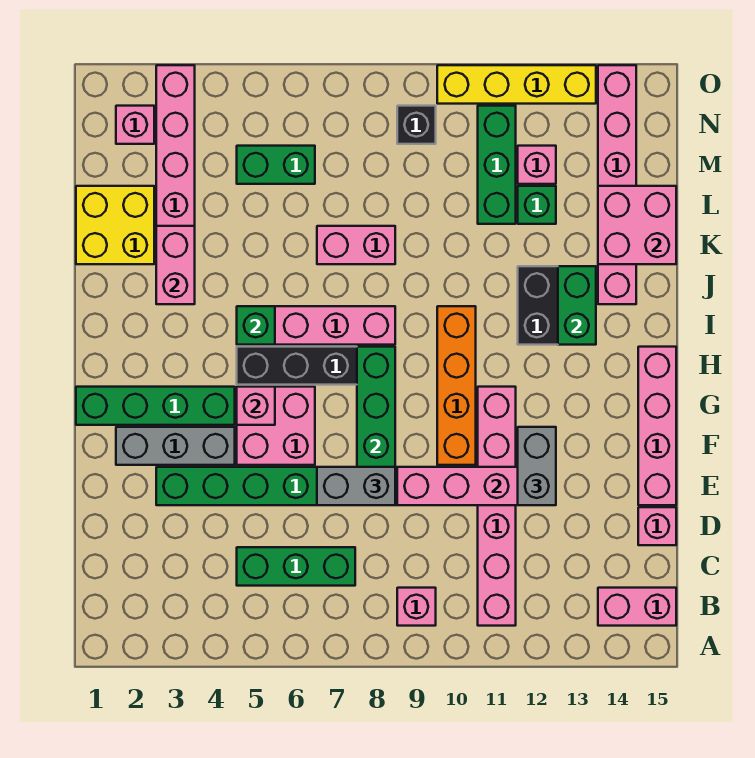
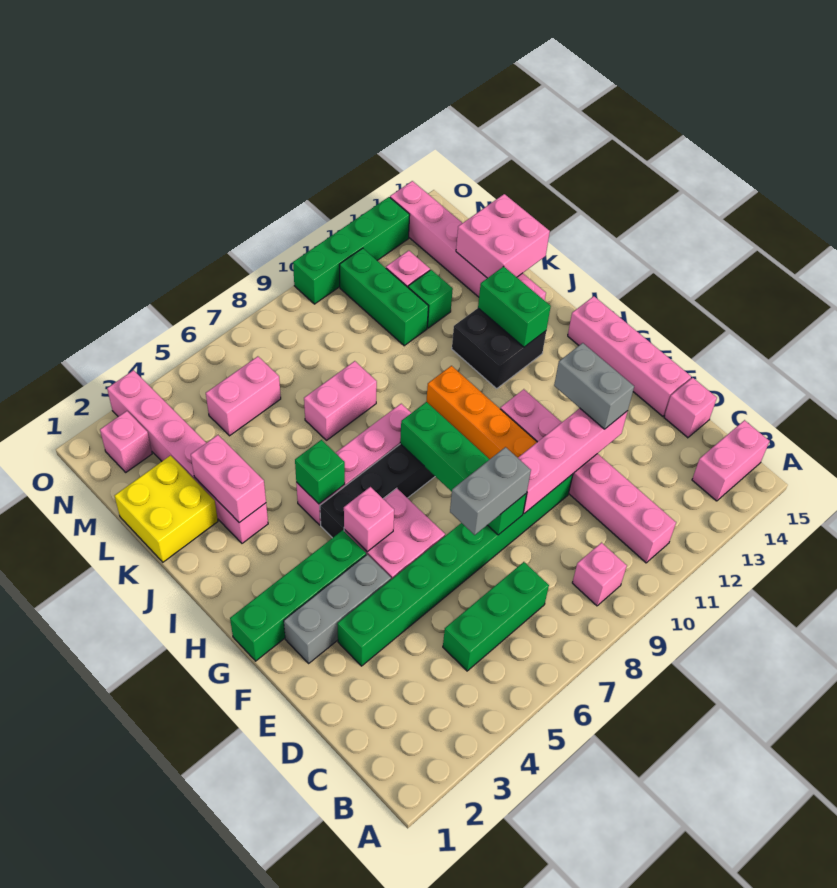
green brick M5:M6 level 1 -> pink brick M5:M6 level 1
black brick N9 level 1 -> none
yellow brick O10:O13 level 1 -> green brick O10:O13 level 1

